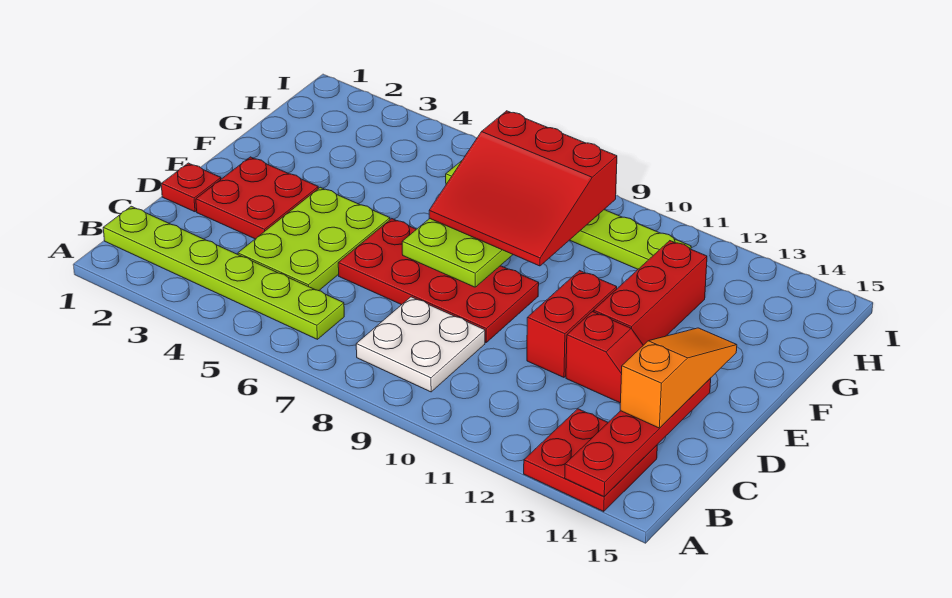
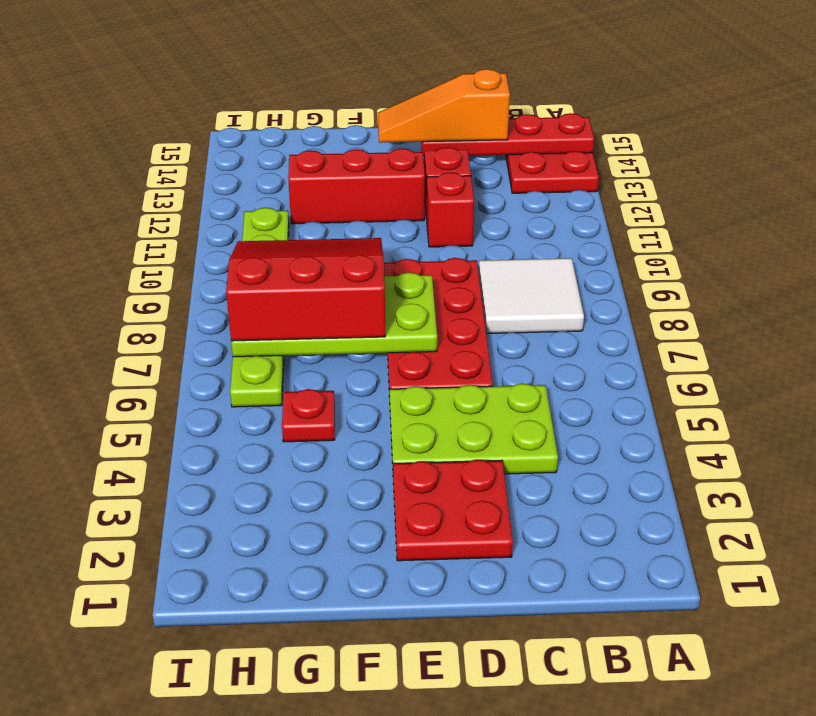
lime plate B1:B6 level 1 -> none
white plate B8:C9 level 1 -> white tile B8:C9 level 1
red plate D1 level 1 -> red plate G5 level 1
red brick D11:E11 level 1 -> red brick D11 level 1
red slope F7:H9 level 3 top H -> red slope F7:H9 level 3 top 7

